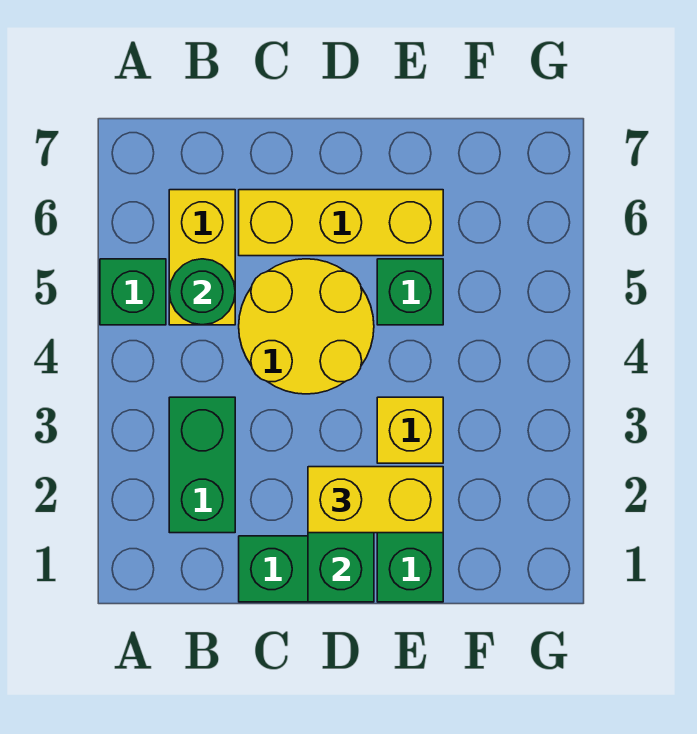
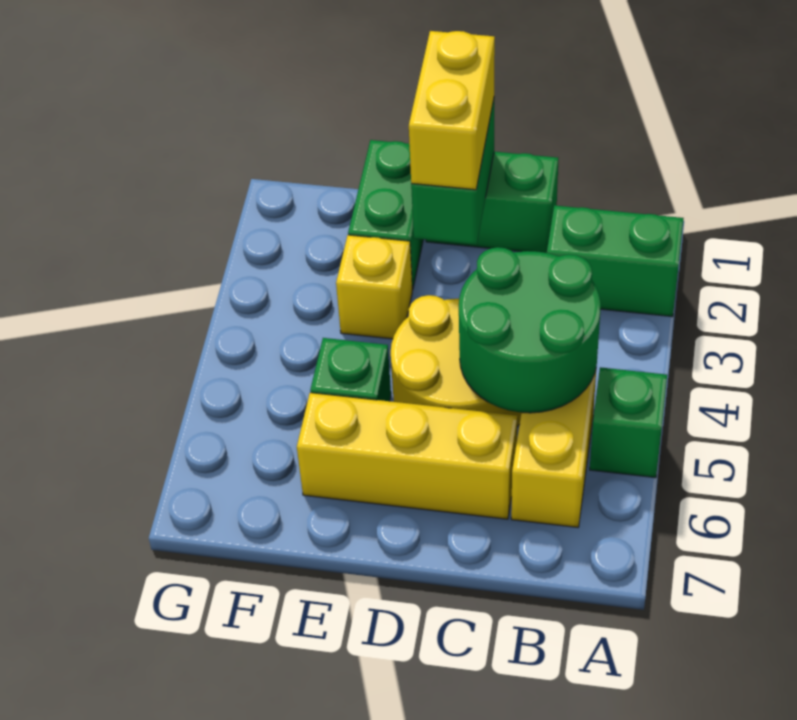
green brick B2:B3 level 1 -> green brick A2:B2 level 1
green round brick B5 level 2 -> green round brick B4:C5 level 2
yellow brick D2:E2 level 3 -> yellow brick D1:D2 level 3

